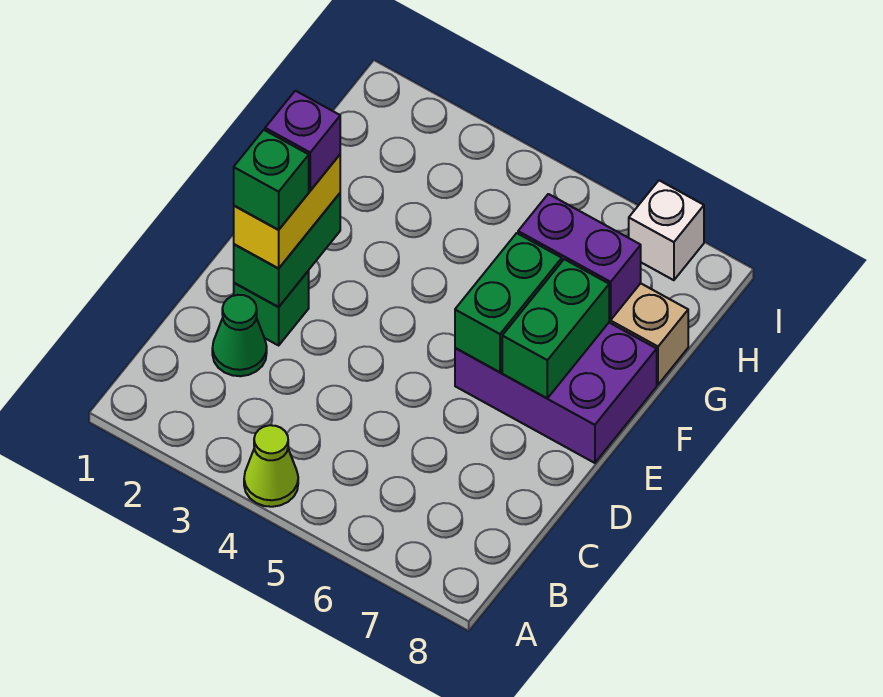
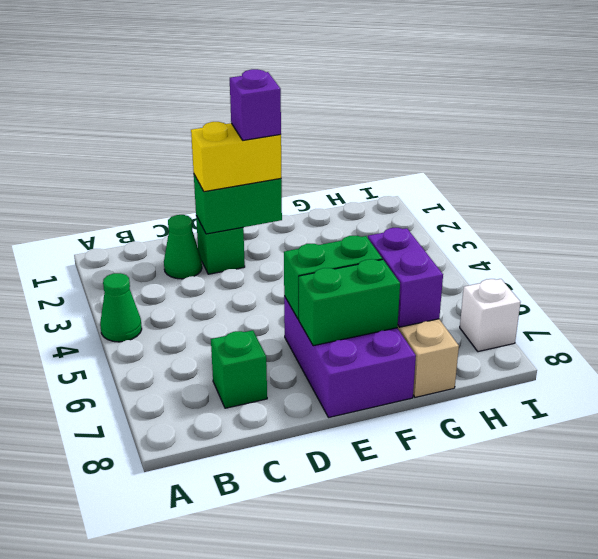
lime cone A4 level 1 -> green cone A4 level 1
green brick D2 level 4 -> green brick C7 level 1

